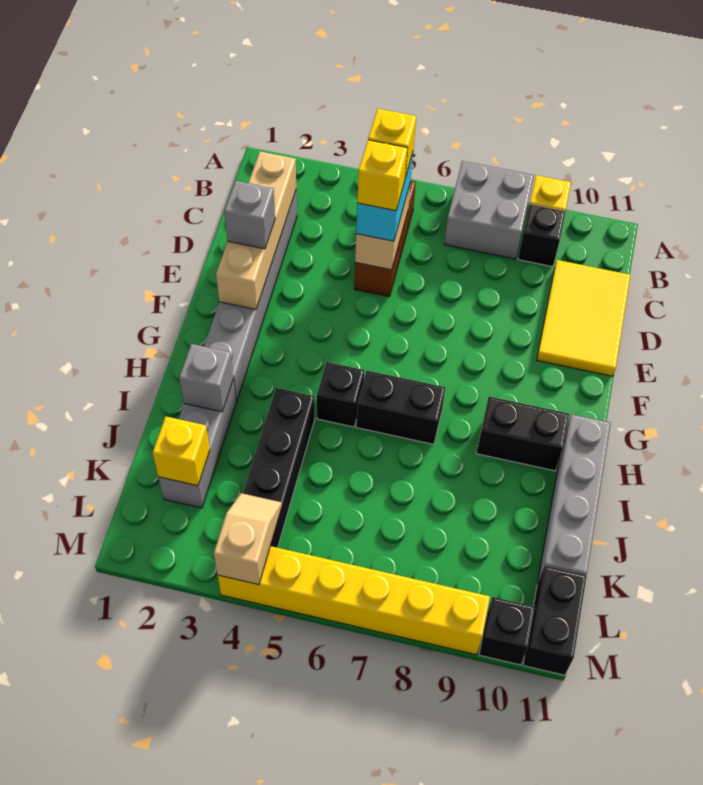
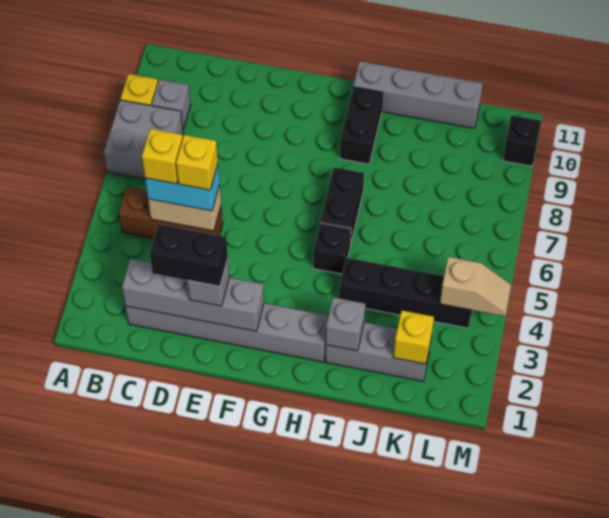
black brick B9 level 1 -> grey brick B9 level 1
tan brick C2:F2 level 2 -> grey brick C2:F2 level 2
yellow tile C10:E11 level 1 -> none
tan slope L4:M4 level 2 top M -> tan slope L4:M4 level 2 top L
black brick L11:M11 level 1 -> black brick D2:E2 level 4
yellow brick M4:M9 level 1 -> none

